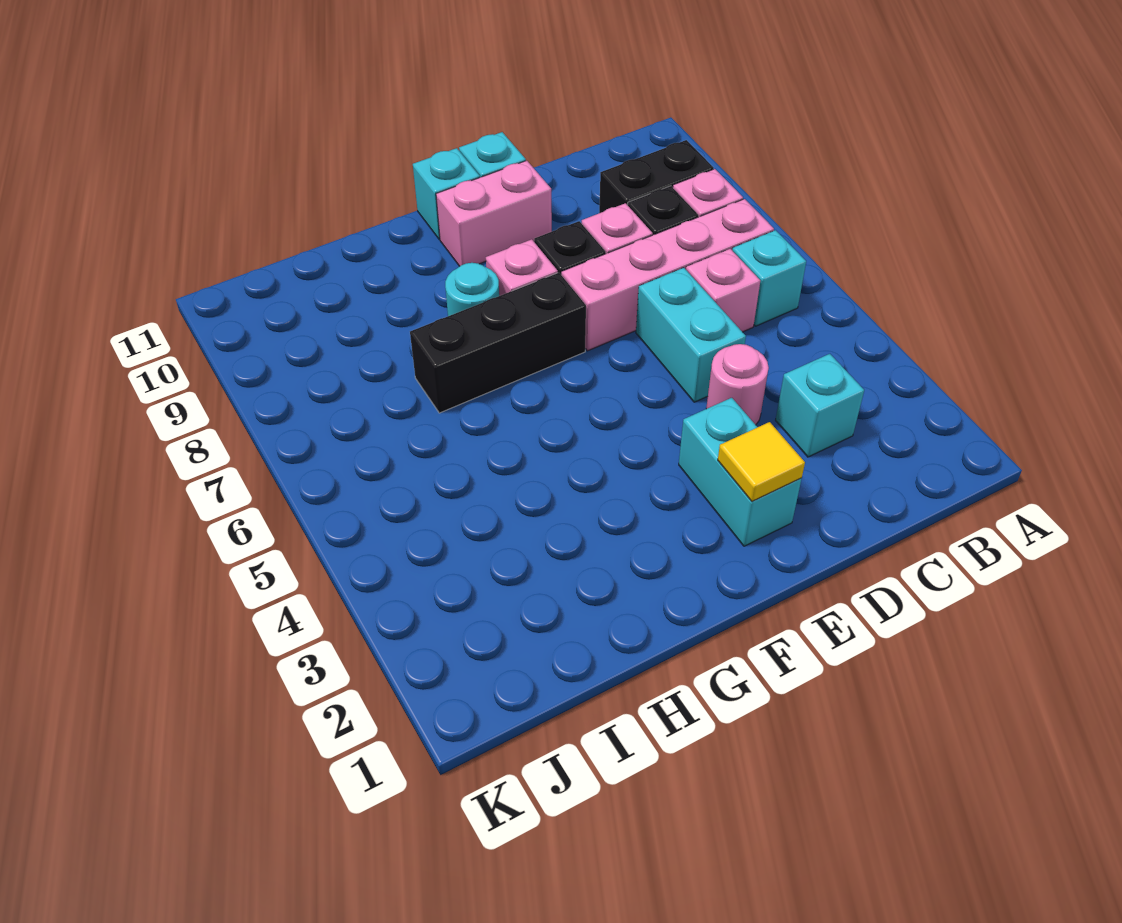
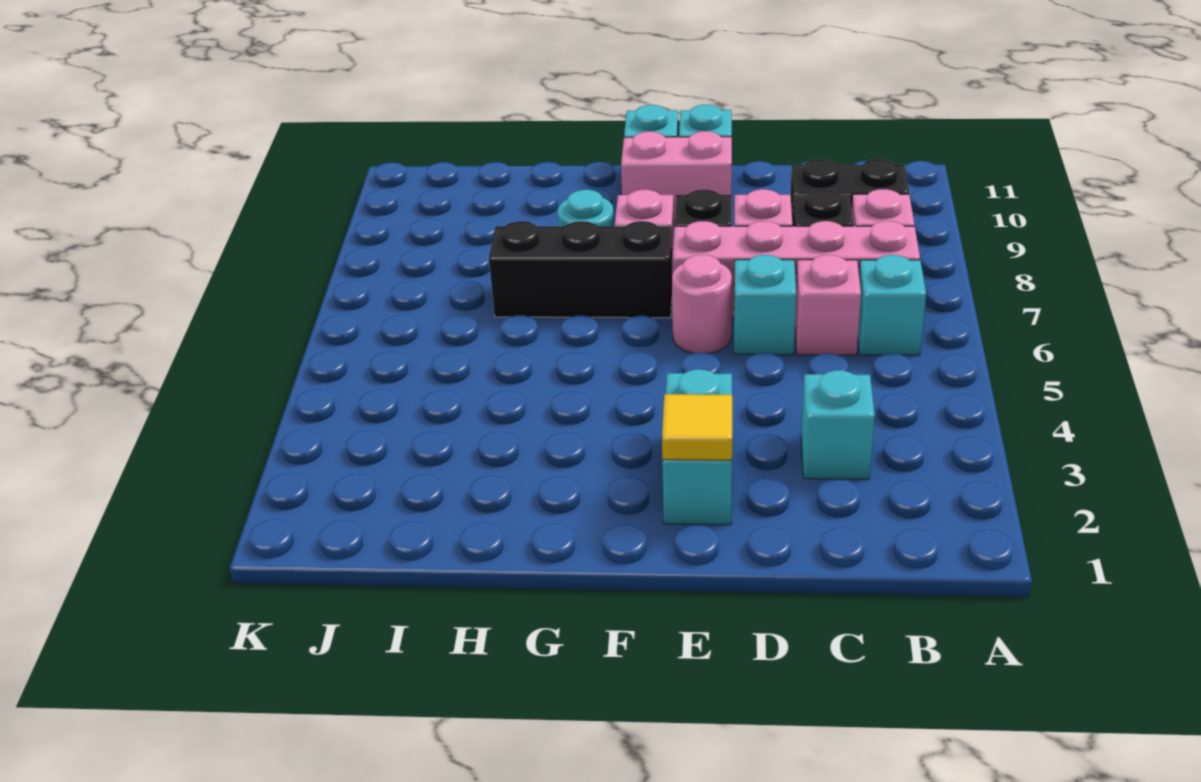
pink round brick D4 level 1 -> pink round brick E6 level 1
cyan brick D5:D6 level 1 -> cyan brick D6 level 1

